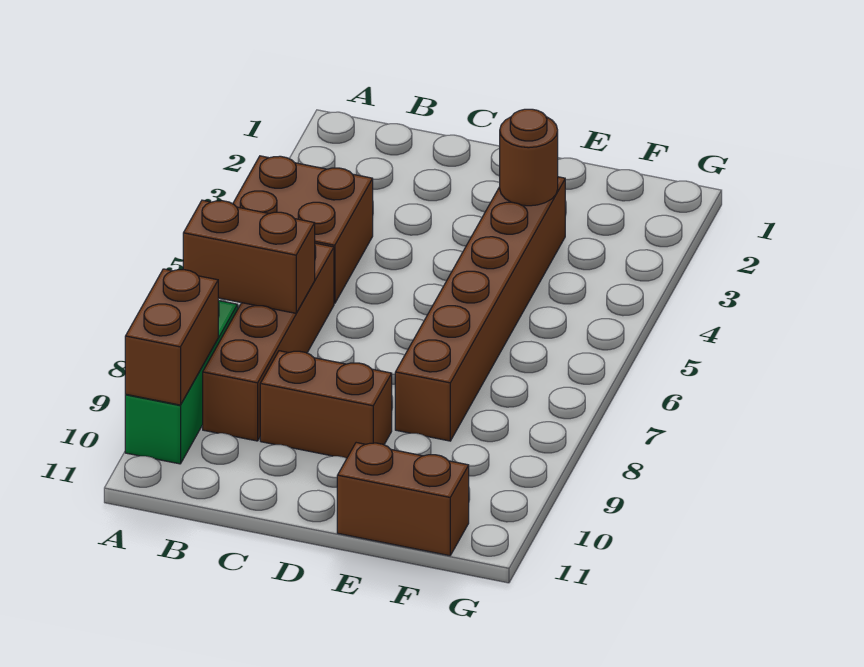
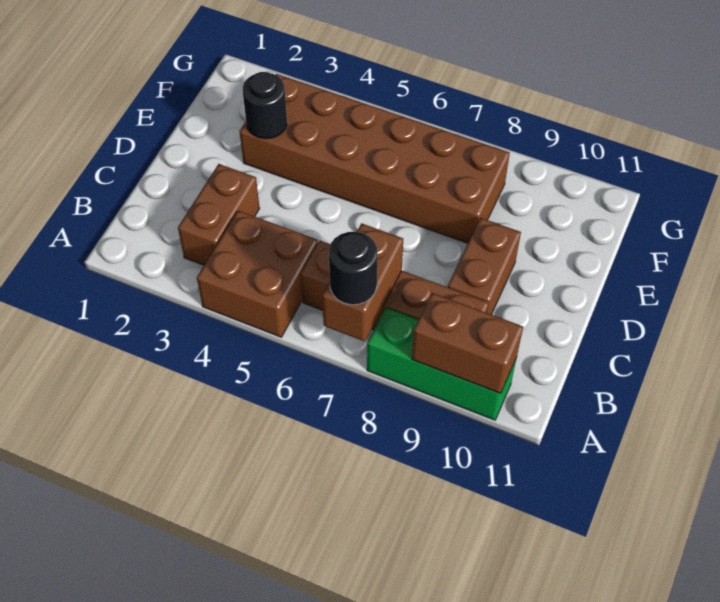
none -> black round brick A7 level 3
brown brick E3:E8 level 1 -> brown brick E3:F8 level 1
brown round brick E3 level 2 -> black round brick E3 level 2
brown brick E11:F11 level 1 -> brown brick B3:C3 level 1

